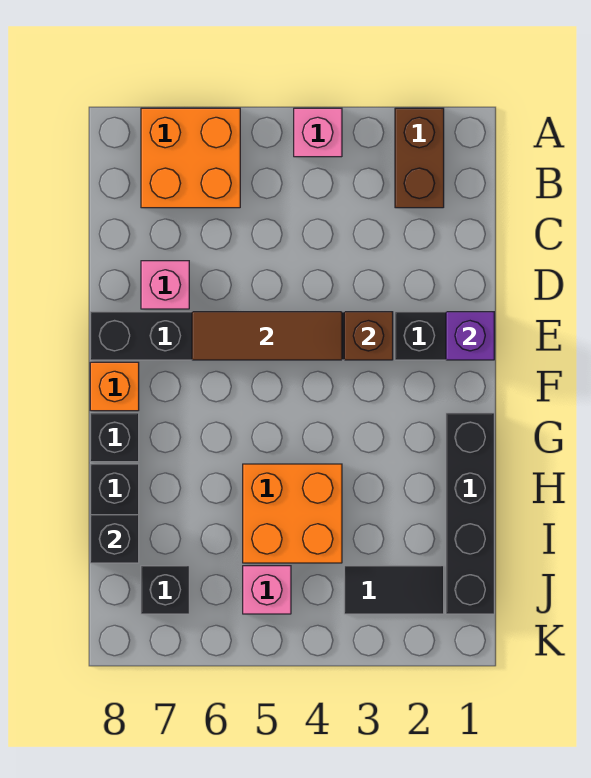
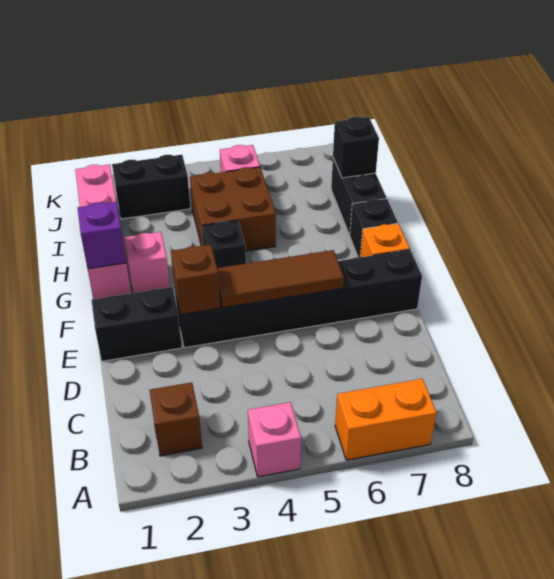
brown brick A2:B2 level 1 -> brown brick B2 level 1
orange brick A6:B7 level 1 -> orange brick A6:A7 level 1
pink brick D7 level 1 -> pink brick G2 level 1
purple brick E1 level 2 -> purple brick G1 level 2
black brick G1:J1 level 1 -> pink brick G1:J1 level 1
orange brick H4:I5 level 1 -> brown brick H4:I5 level 1
black tile J2:J3 level 1 -> black brick J2:J3 level 1
black brick J7 level 1 -> black brick G4 level 1

